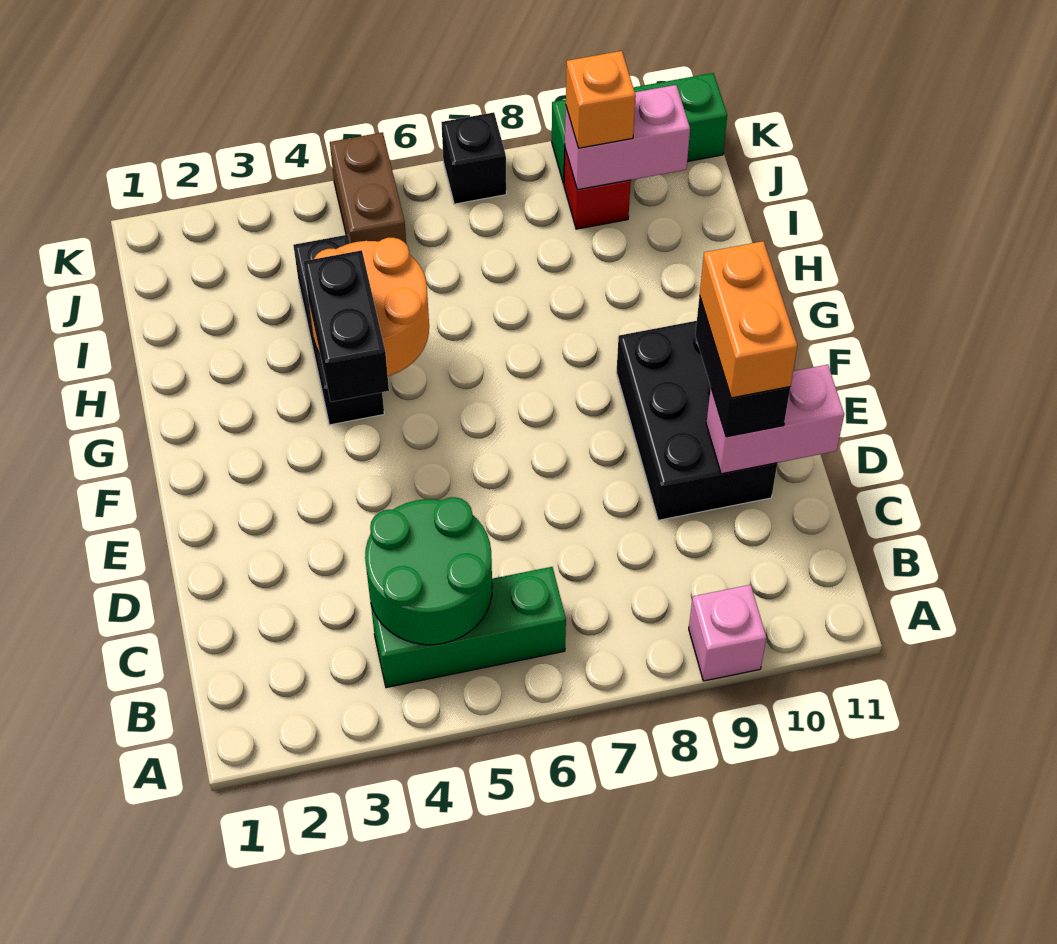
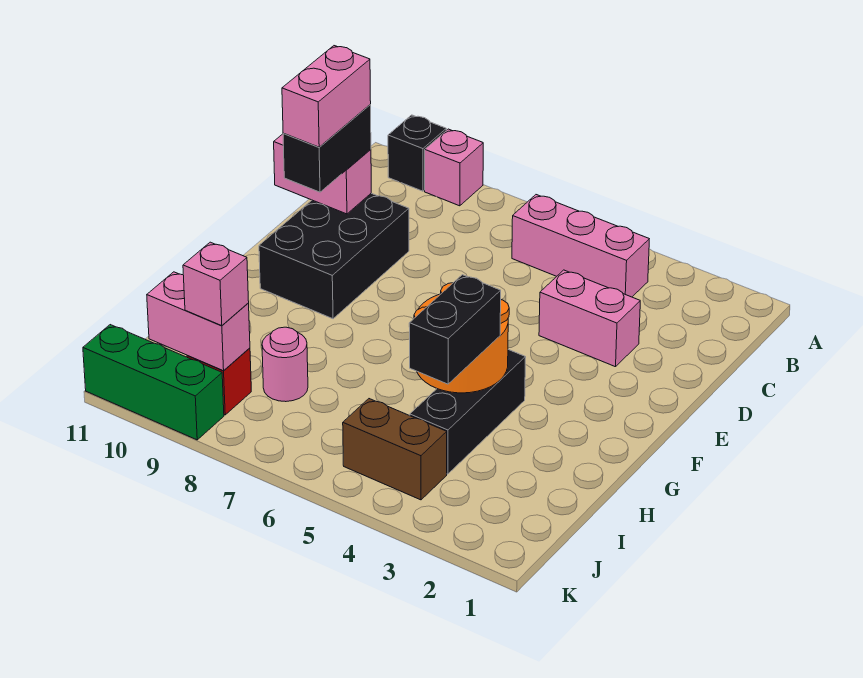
green brick B4:B6 level 1 -> pink brick B4:B6 level 1
green round brick B4:C5 level 2 -> none
none -> pink brick D3:D4 level 1
orange brick D10:E10 level 4 -> pink brick D10:E10 level 4
black brick F4:G4 level 3 -> black brick H4:I4 level 3
none -> pink round brick I8 level 1
brown brick J5:K5 level 1 -> brown brick J4:J5 level 1
orange brick J9 level 3 -> pink brick J9 level 3
black brick K7 level 1 -> black brick A10 level 1

